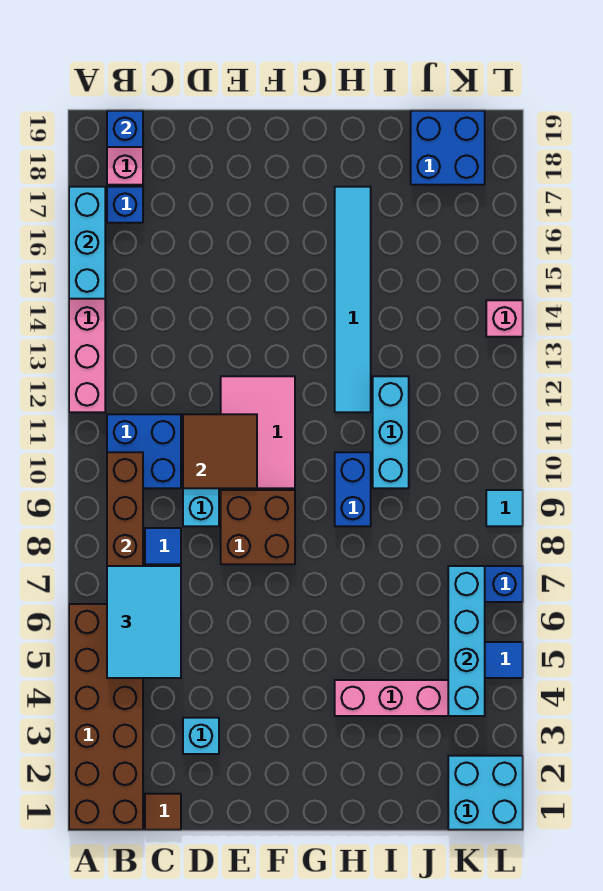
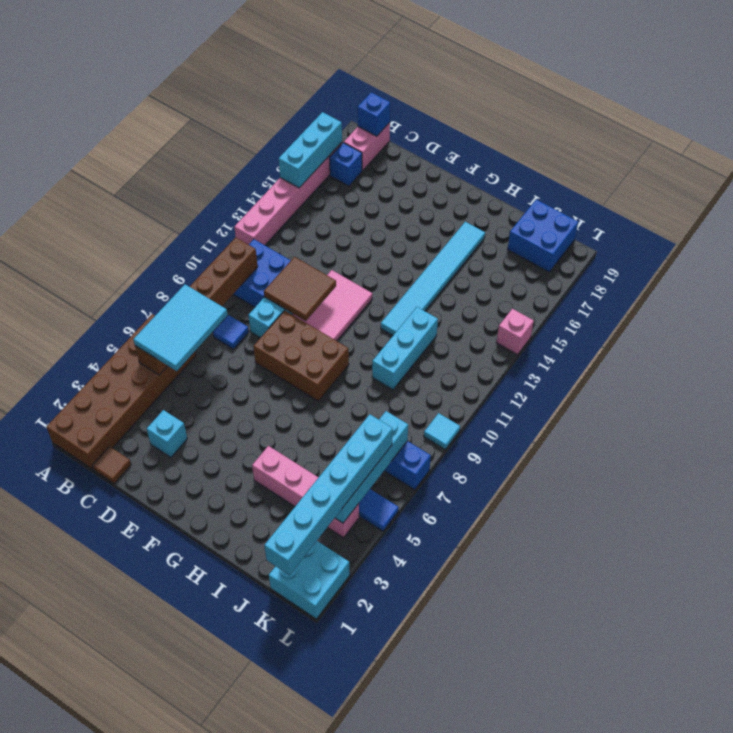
brown brick E8:F9 level 1 -> brown brick E8:G9 level 1
blue brick H9:H10 level 1 -> none
none -> cyan brick K1:K6 level 3

